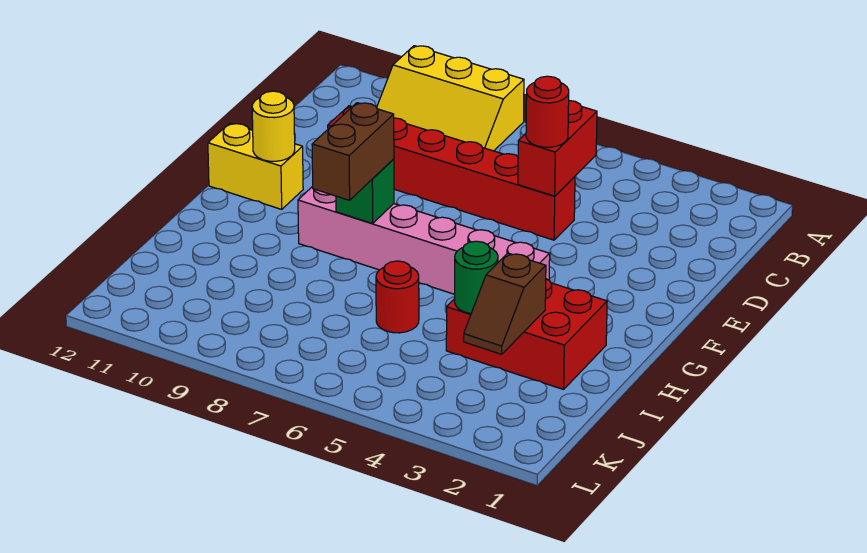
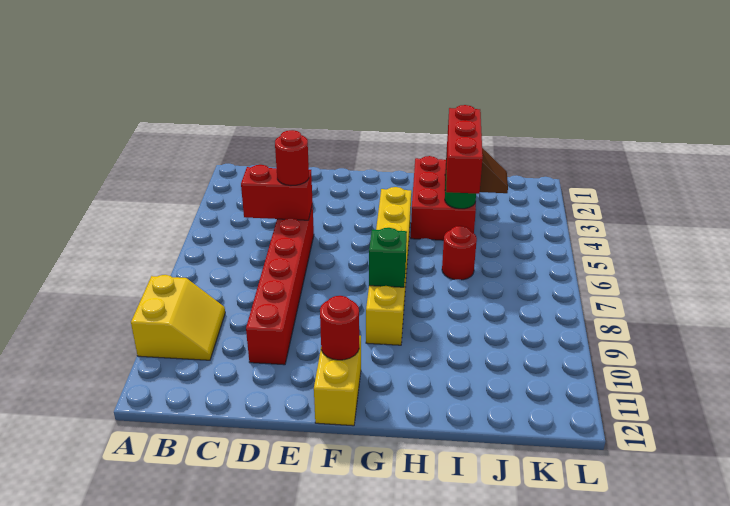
yellow slope A8:B10 level 1 top A -> yellow slope A9:B10 level 1 top A
yellow round brick F11 level 2 -> red round brick F11 level 2
pink brick G4:G9 level 1 -> yellow brick G4:G9 level 1
brown brick G8:H8 level 3 -> none
none -> red brick I3:I5 level 3

